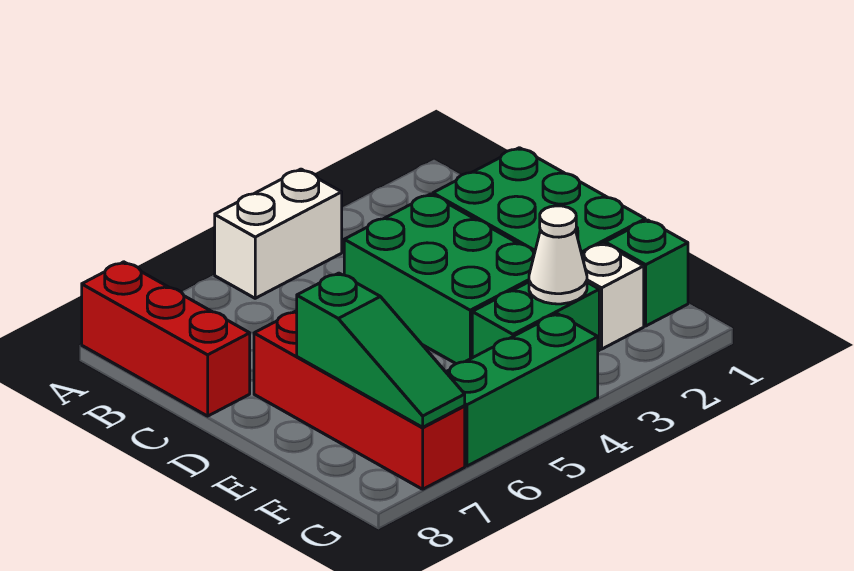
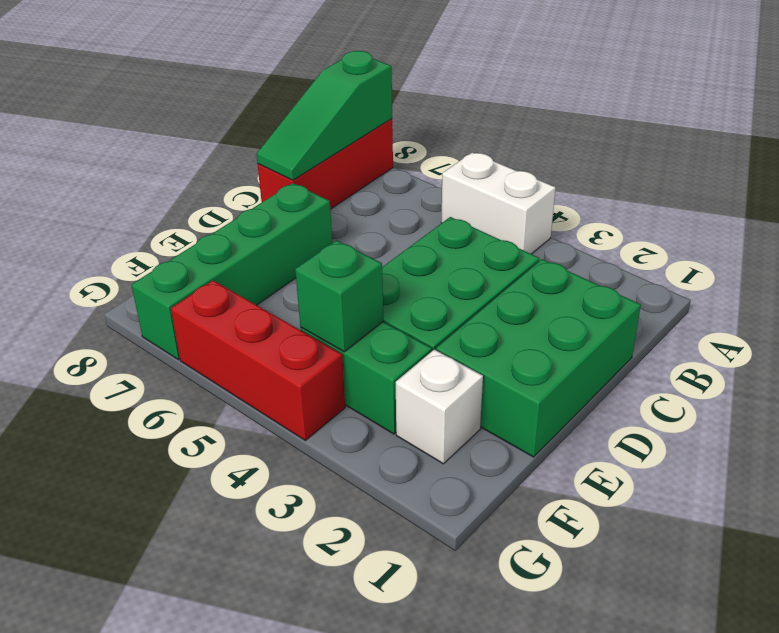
red brick D7:G7 level 1 -> green brick D7:G7 level 1
green slope E7:G7 level 2 top E -> green slope A8:C8 level 2 top A
green brick F1 level 1 -> green brick F4 level 2
white cone F3 level 2 -> none
green brick G4:G6 level 1 -> red brick G4:G6 level 1

